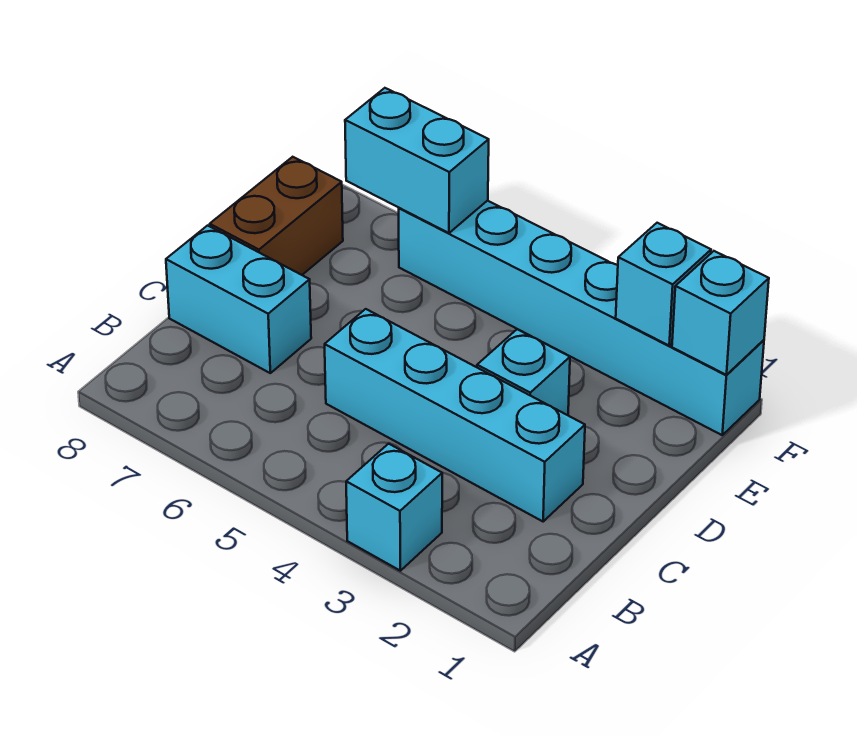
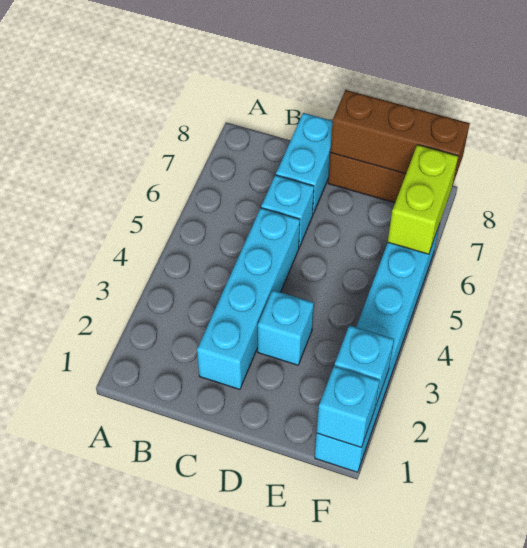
cyan brick A3 level 1 -> cyan brick C6 level 1
none -> brown brick D8:F8 level 2
cyan brick F6:F7 level 2 -> lime brick F6:F7 level 2

